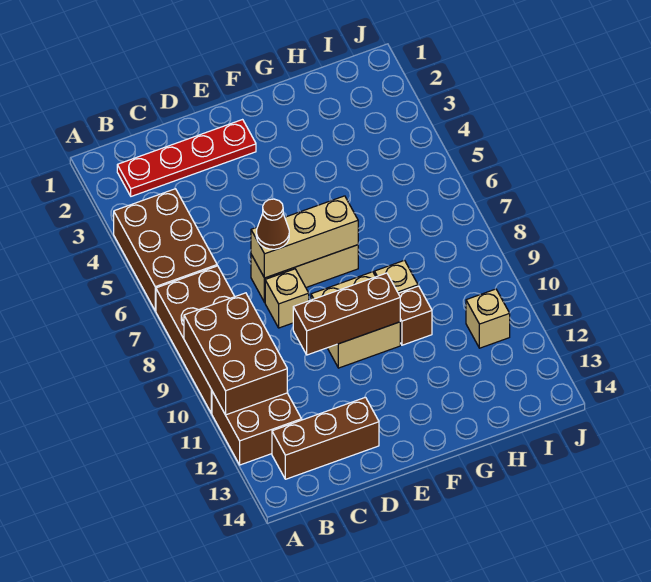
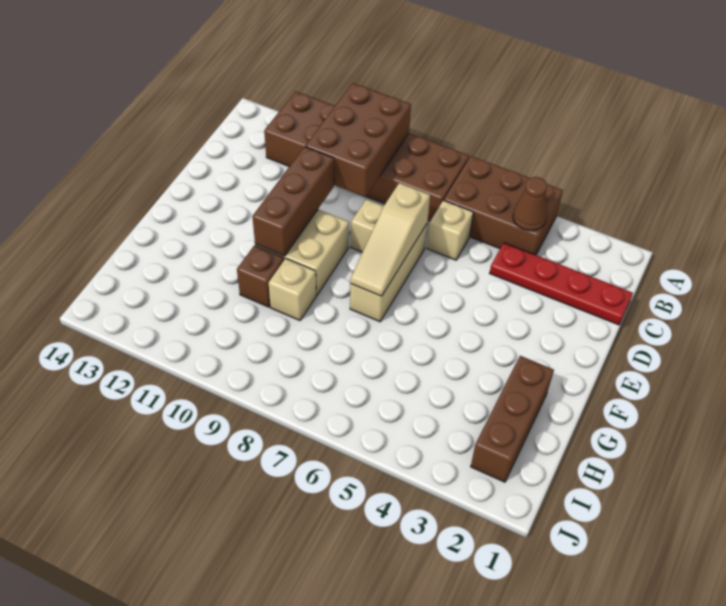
brown brick A9:B11 level 2 -> brown brick A9:C10 level 2
red plate B2:E2 level 1 -> red plate C1:C4 level 1
brown brick B13:D13 level 1 -> brown brick G2:I2 level 1
tan brick D7:F7 level 2 -> tan slope D7:F7 level 2 top D
brown cone D7 level 3 -> brown cone B4 level 2
tan brick I11 level 1 -> tan brick C6 level 1

